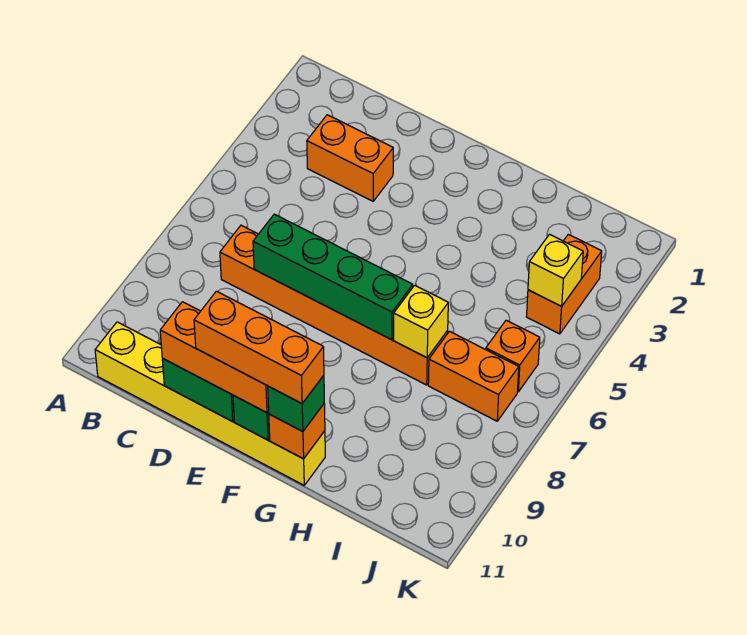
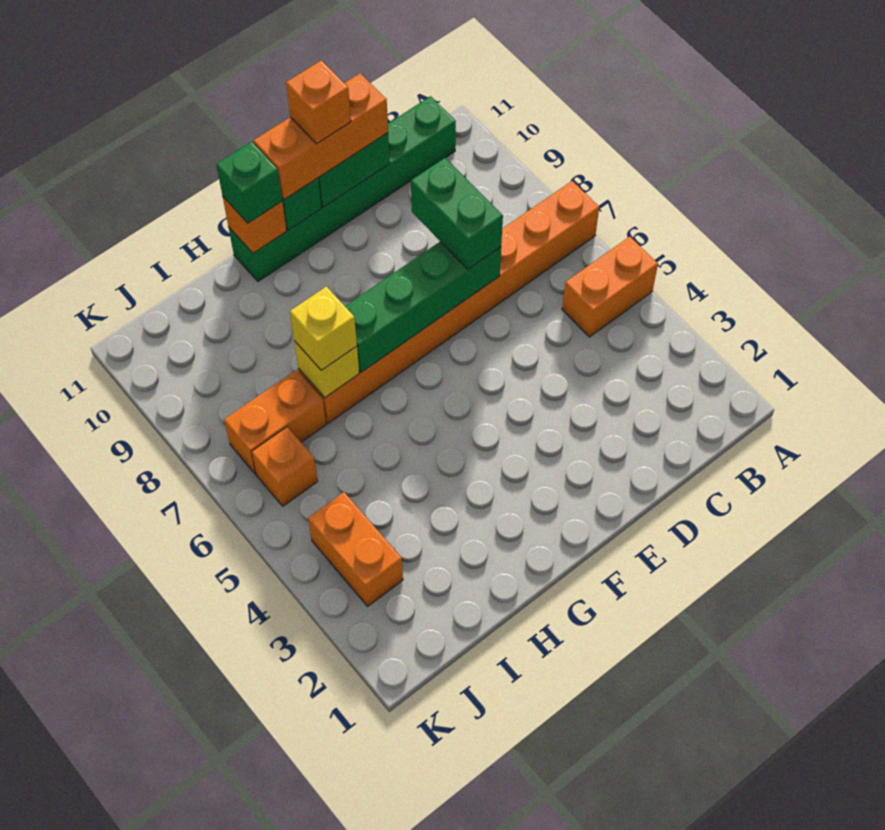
yellow brick B11:G11 level 1 -> green brick B11:G11 level 1
orange brick C3:D3 level 1 -> orange brick A5:B5 level 1
orange brick C7:H7 level 1 -> orange brick A7:H7 level 1
none -> green brick D7:D8 level 3
orange brick E11:G11 level 4 -> orange brick E11 level 4
yellow brick J4 level 2 -> yellow brick H7 level 3

